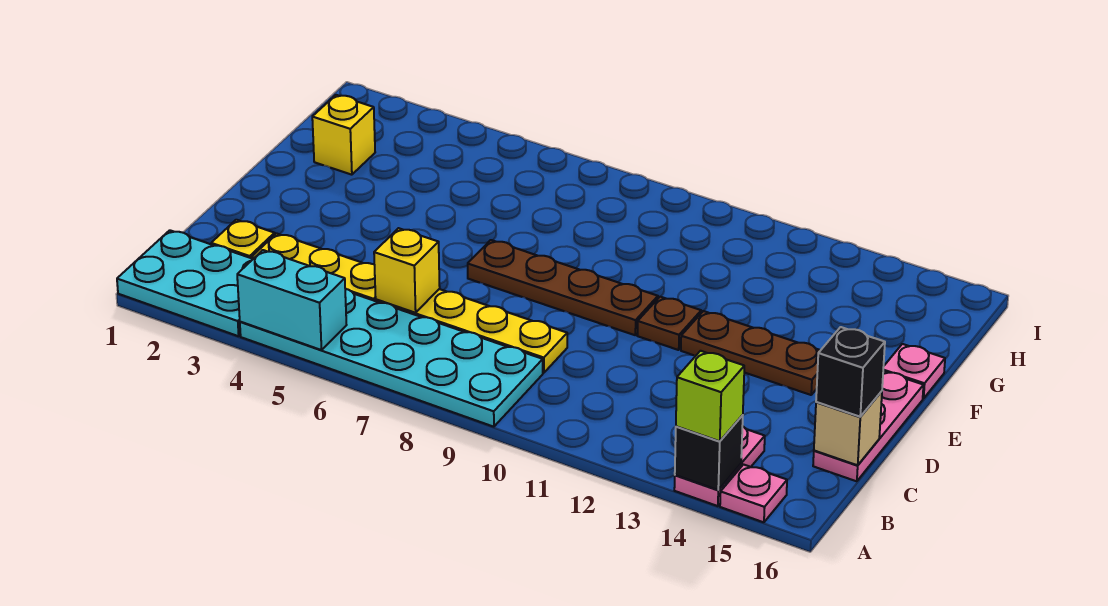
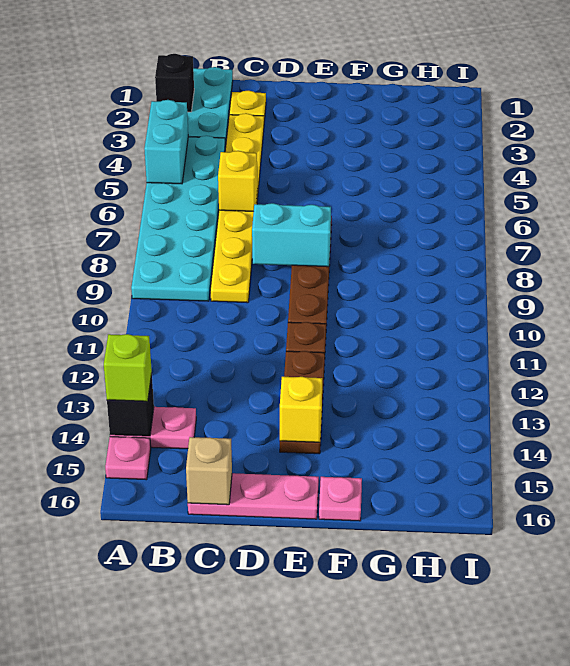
black brick C16 level 3 -> black brick A2 level 2
none -> cyan brick D8:E8 level 2
yellow brick G2 level 1 -> yellow brick E14 level 2

